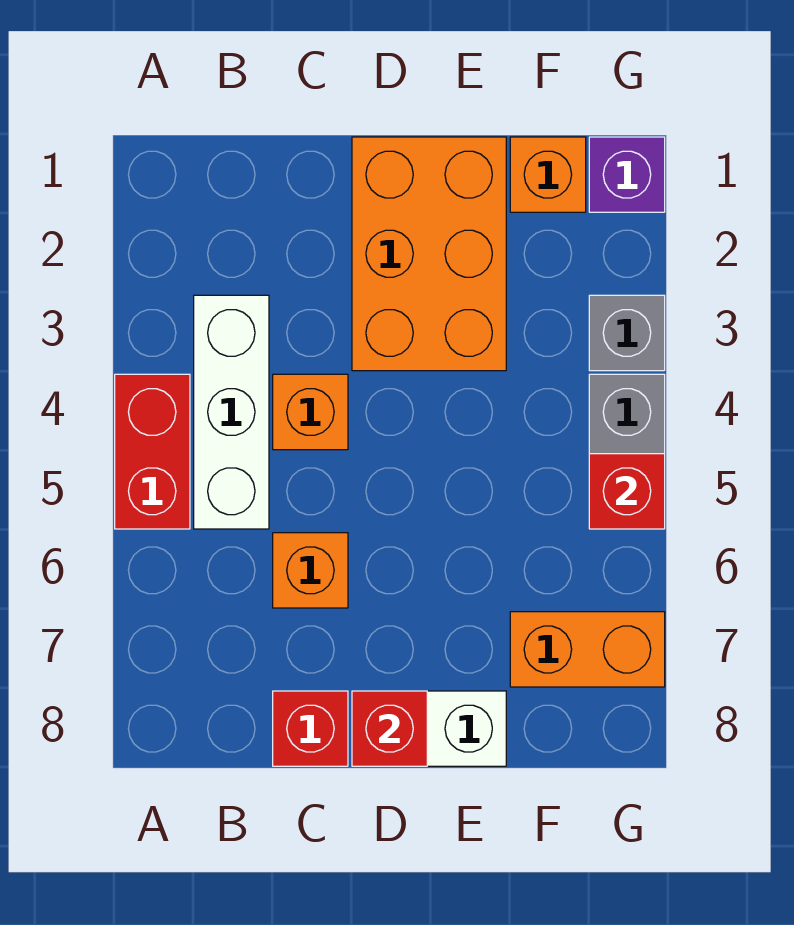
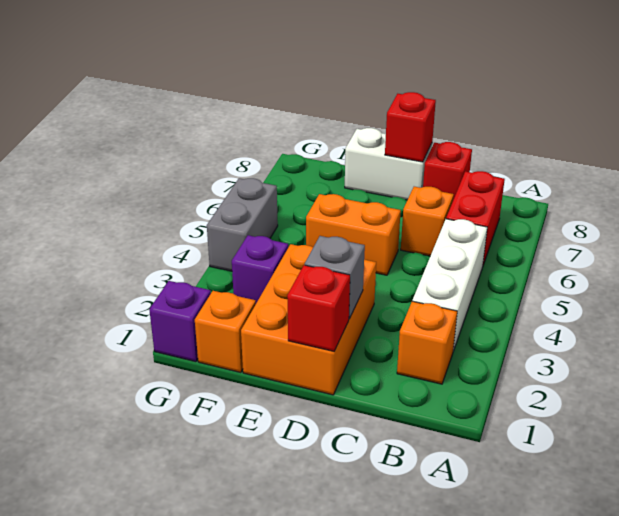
red brick A4:A5 level 1 -> red brick B6:B7 level 1
orange brick C4 level 1 -> orange brick B2 level 1
none -> purple brick F3 level 1
orange brick F7:G7 level 1 -> orange brick D5:E5 level 1
grey brick G3 level 1 -> grey brick D2 level 2
red brick G5 level 2 -> red brick D1 level 2

